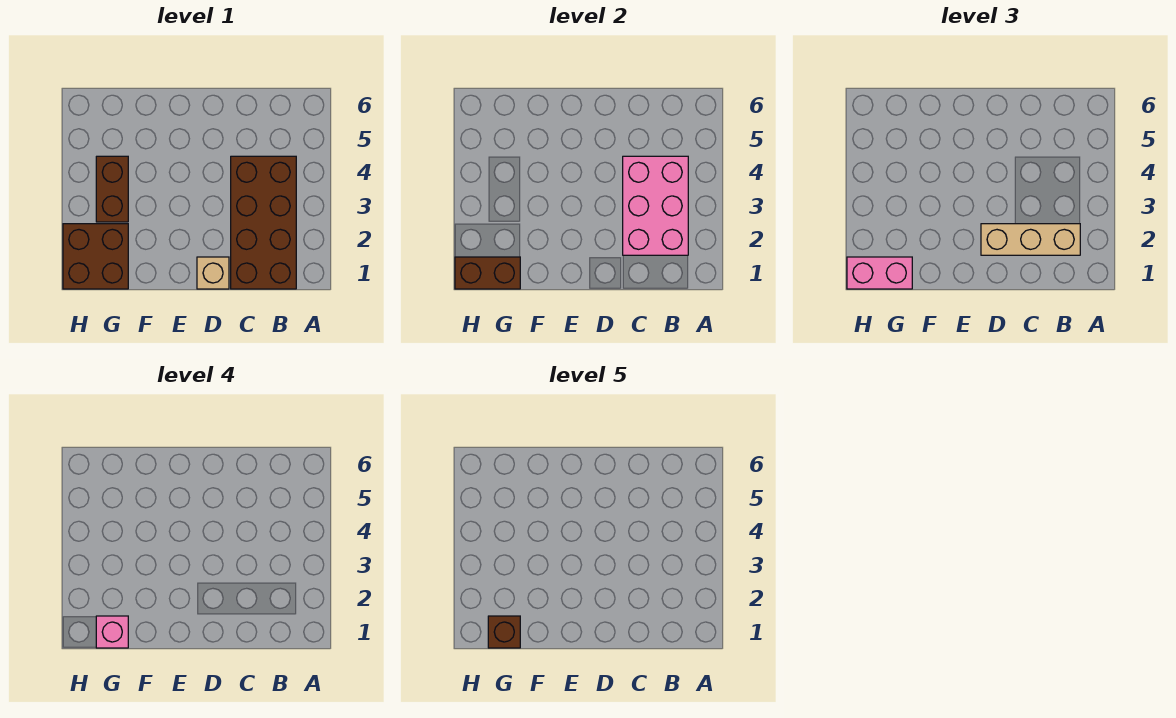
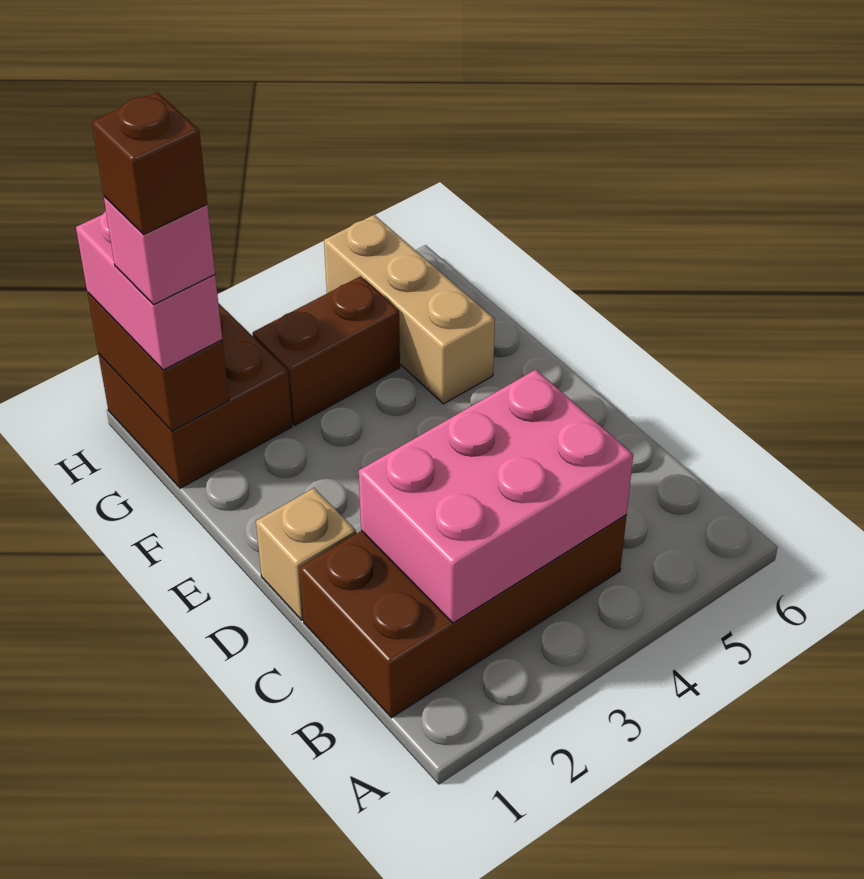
tan brick B2:D2 level 3 -> tan brick F5:H5 level 1

